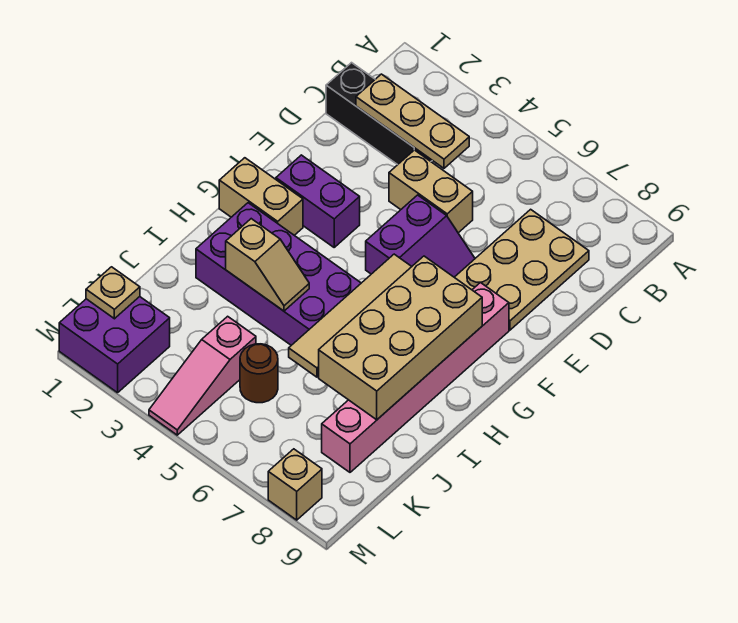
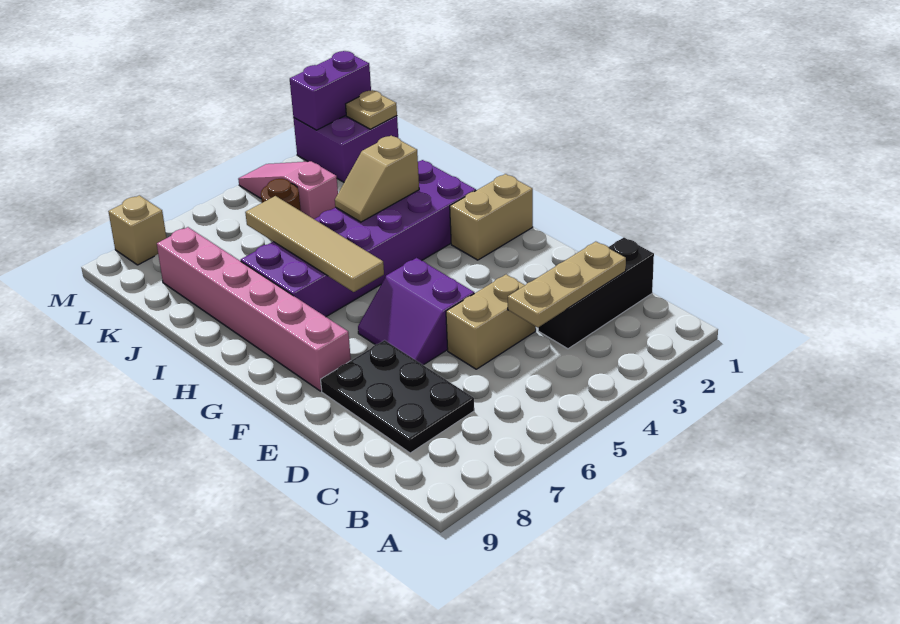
tan plate C7:E8 level 1 -> black plate C7:E8 level 1
purple brick F2:F3 level 1 -> purple brick M1:M2 level 2
tan brick G7:J8 level 2 -> none

